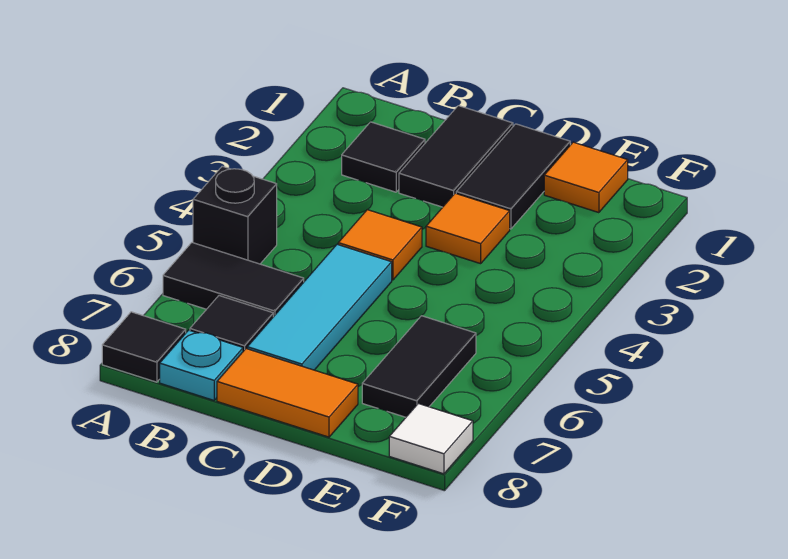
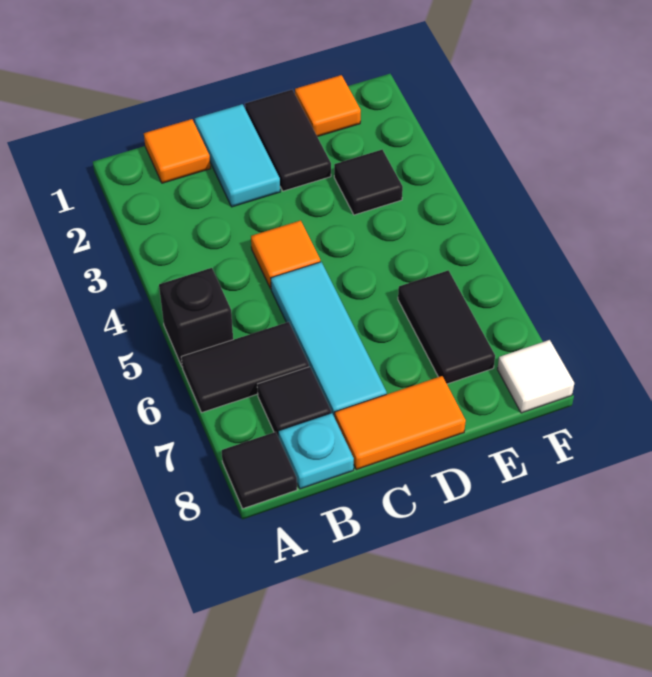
black tile B2 level 1 -> black tile E3 level 1
black tile C1:C2 level 1 -> cyan tile C1:C2 level 1
orange tile D3 level 1 -> orange tile B1 level 1

